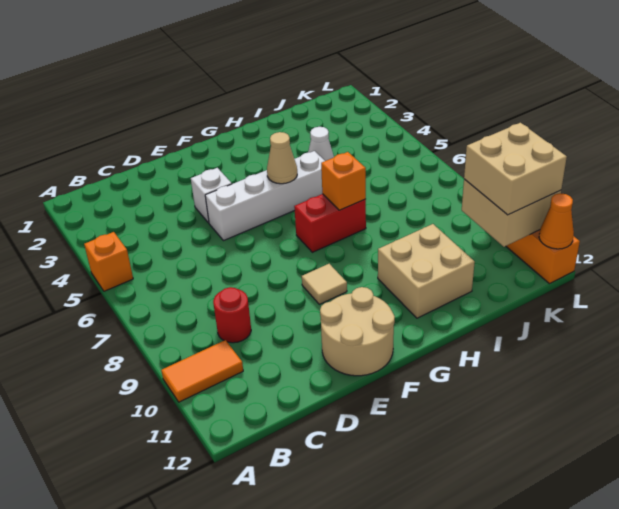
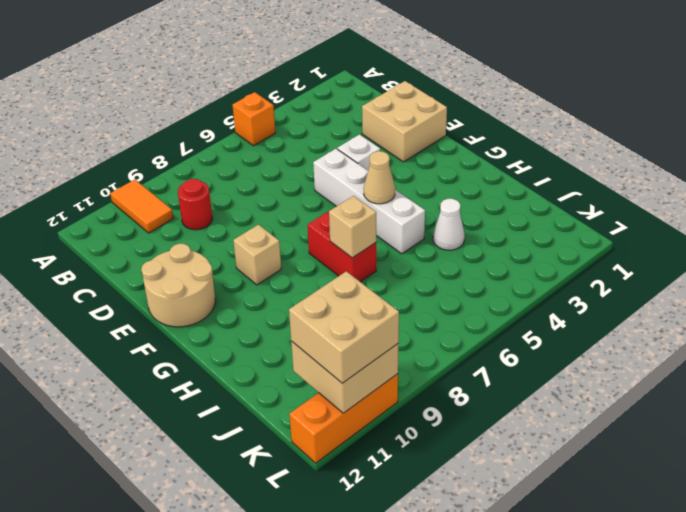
tan tile F9 level 1 -> tan brick F9 level 1
orange brick H7 level 2 -> tan brick H7 level 2
tan brick H10:I11 level 1 -> tan brick D1:E2 level 1
orange cone L12 level 2 -> none

